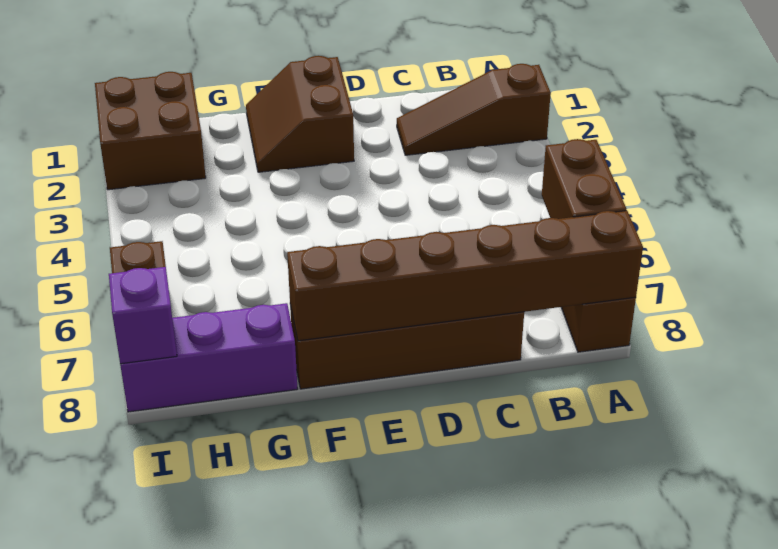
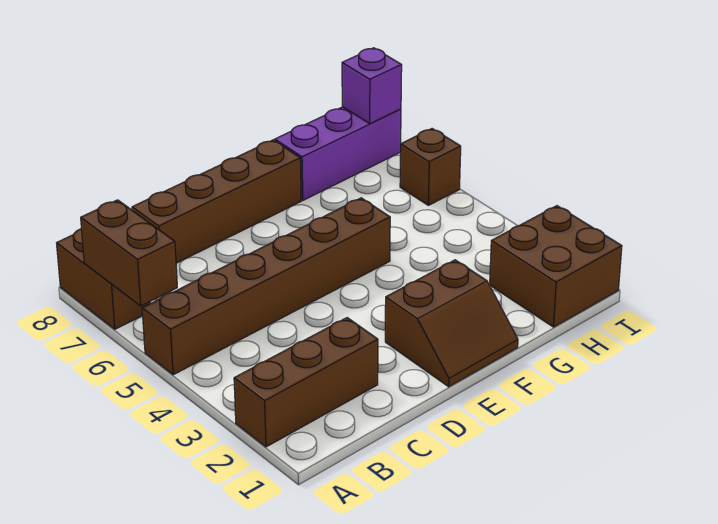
brown slope A2:C2 level 1 top A -> brown brick A2:C2 level 1
brown brick A8:F8 level 2 -> brown brick A5:F5 level 1
brown slope E1:F2 level 1 top E -> brown slope E1:F2 level 1 top 2

